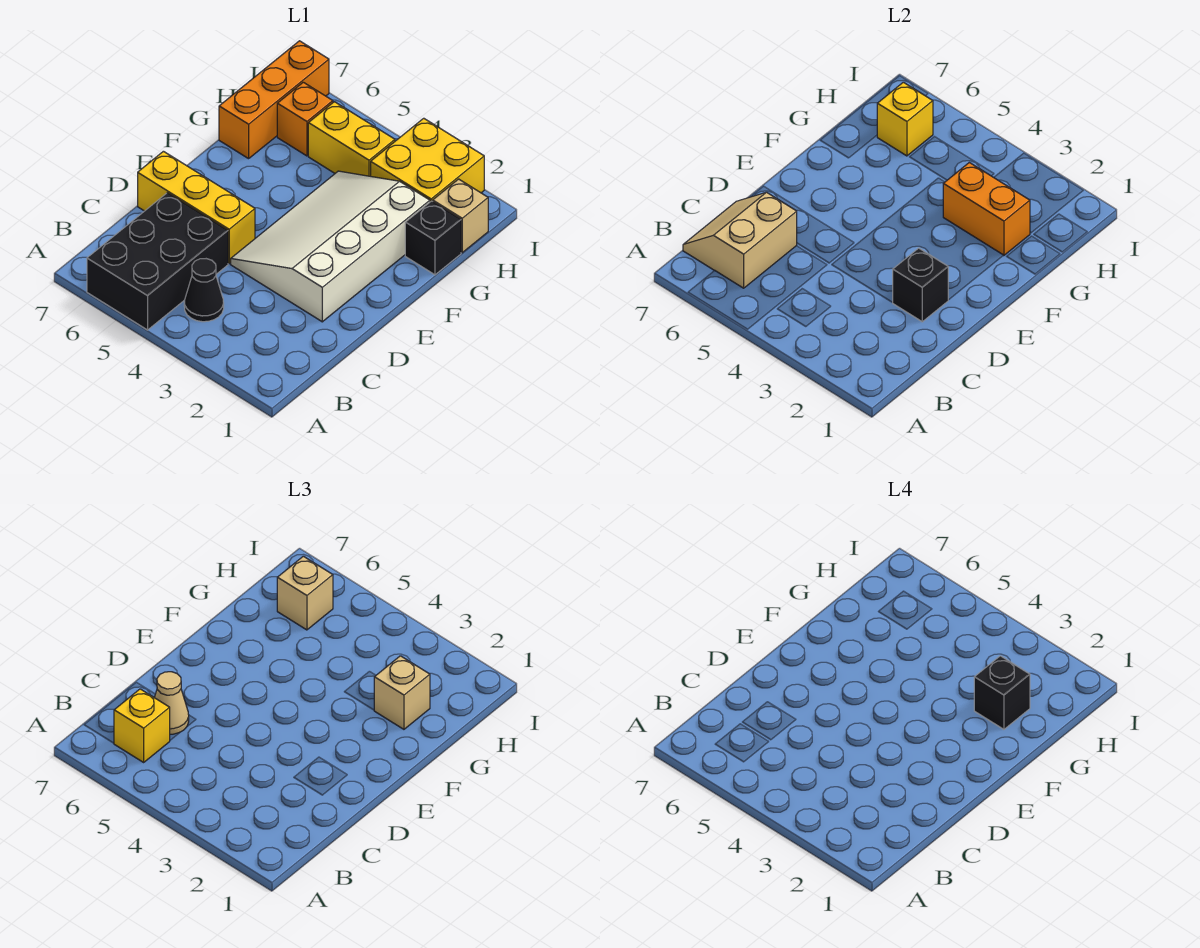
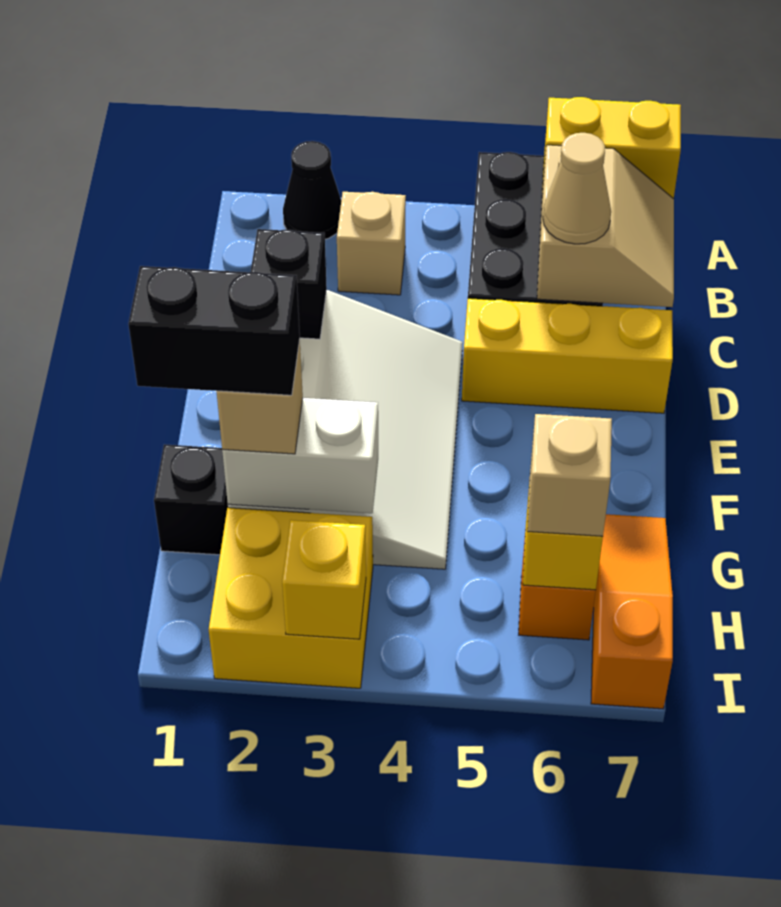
black cone B4 level 1 -> black cone A2 level 1
yellow brick B6 level 3 -> yellow brick I3 level 2
orange brick G2:G3 level 2 -> white brick G2:G3 level 2
black brick G2 level 4 -> black brick G1:G2 level 4
orange brick G7:I7 level 1 -> orange slope G7:I7 level 1 top I
tan brick H1 level 1 -> tan brick B3 level 1
yellow brick H4:H5 level 1 -> yellow brick A6:A7 level 2

